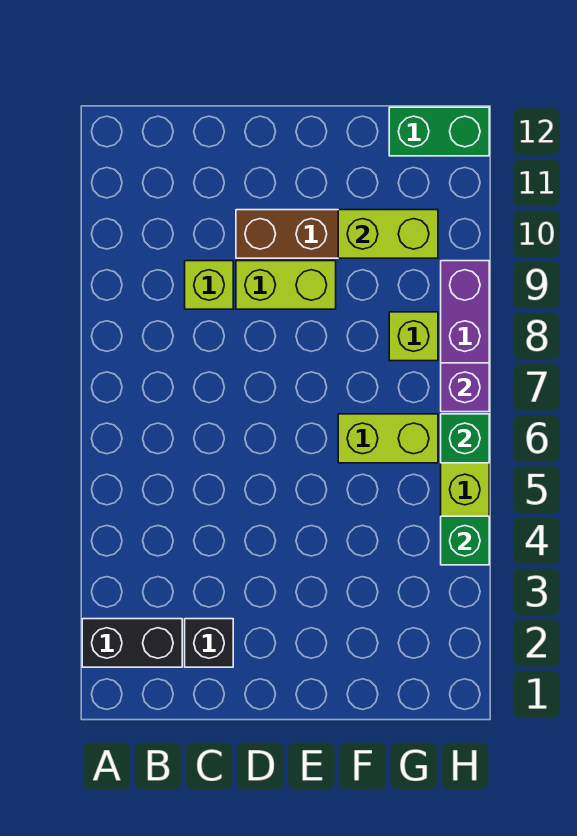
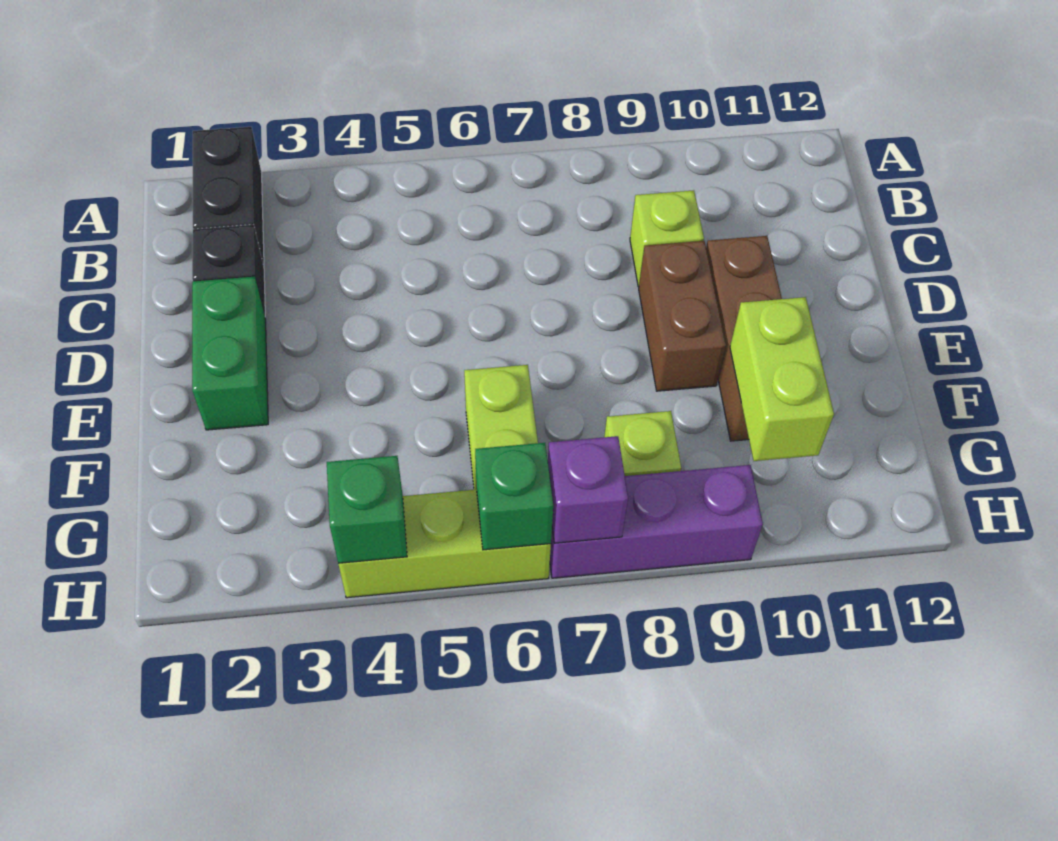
lime brick D9:E9 level 1 -> brown brick D9:E9 level 1
green brick G12:H12 level 1 -> green brick D2:E2 level 1

